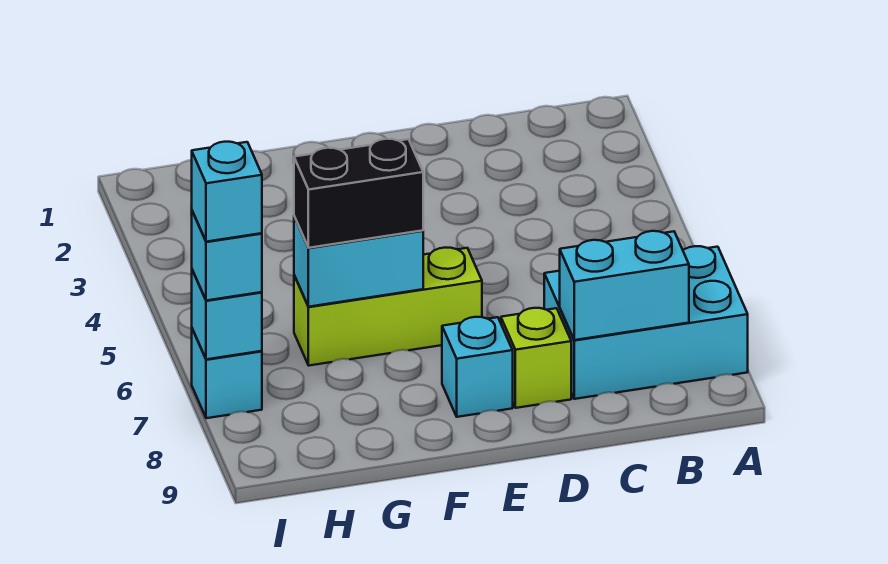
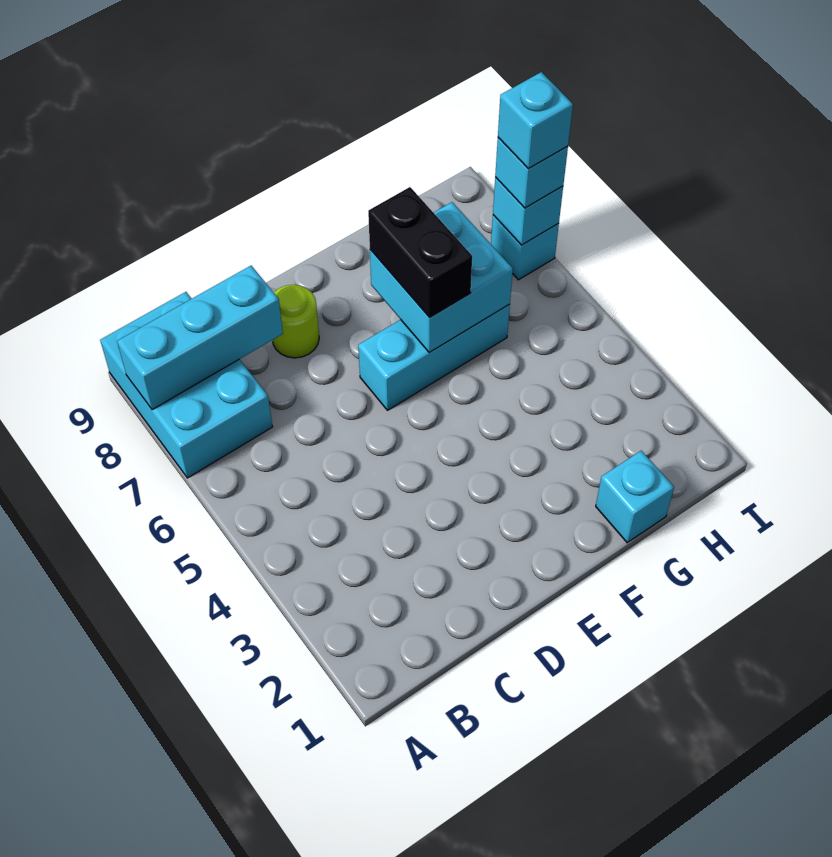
cyan brick A7:C8 level 1 -> cyan brick A7:B9 level 1
cyan brick B8:C8 level 2 -> cyan brick A8:C8 level 2
lime brick D8 level 1 -> lime round brick D8 level 1
lime brick E6:G6 level 1 -> cyan brick E6:G6 level 1
cyan brick E8 level 1 -> cyan brick G1 level 1
cyan brick F6:G6 level 2 -> cyan brick F6:G7 level 2
black brick F6:G6 level 3 -> black brick F6:F7 level 3

